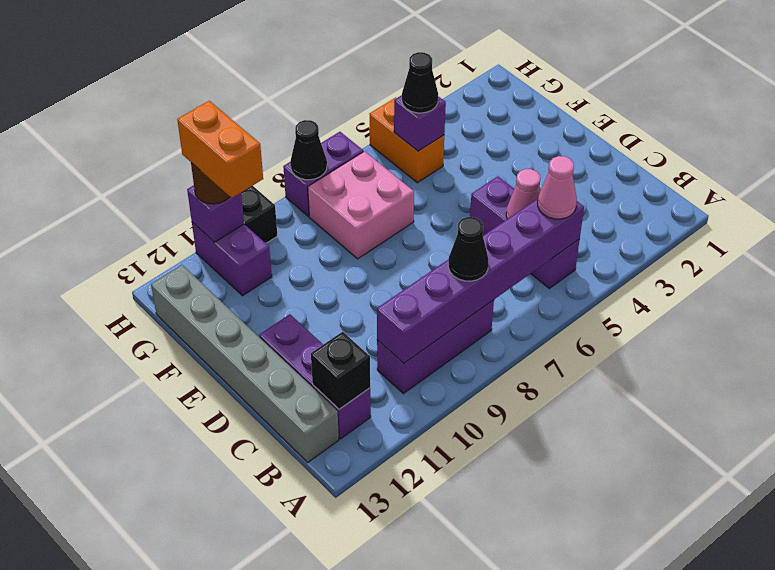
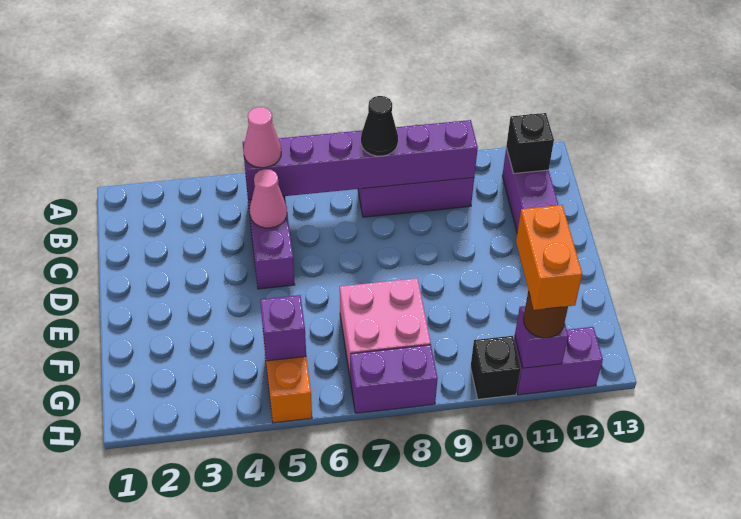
grey brick B13:G13 level 1 -> none
black cone G5 level 3 -> none
purple brick G11:H11 level 1 -> purple brick H11:H12 level 1
black cone H8 level 2 -> none

